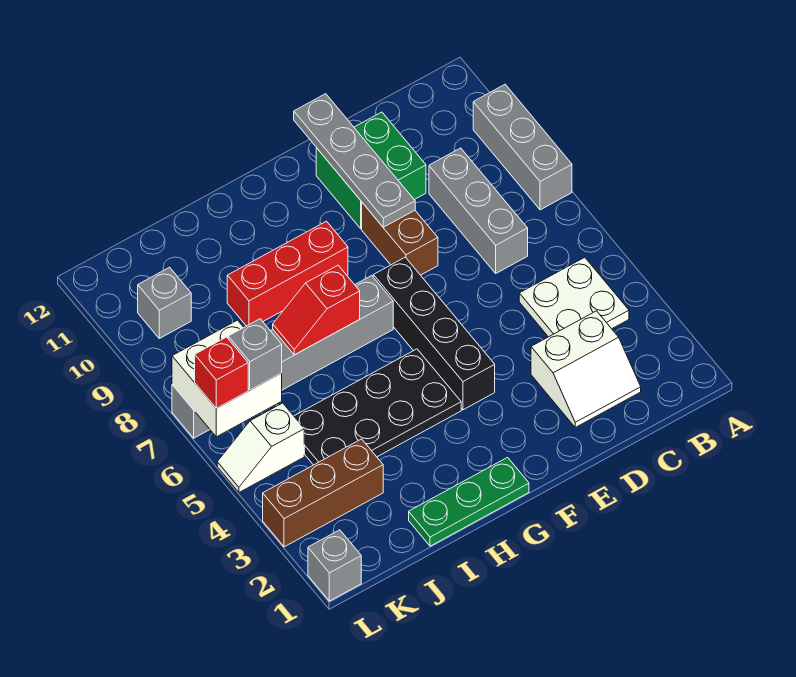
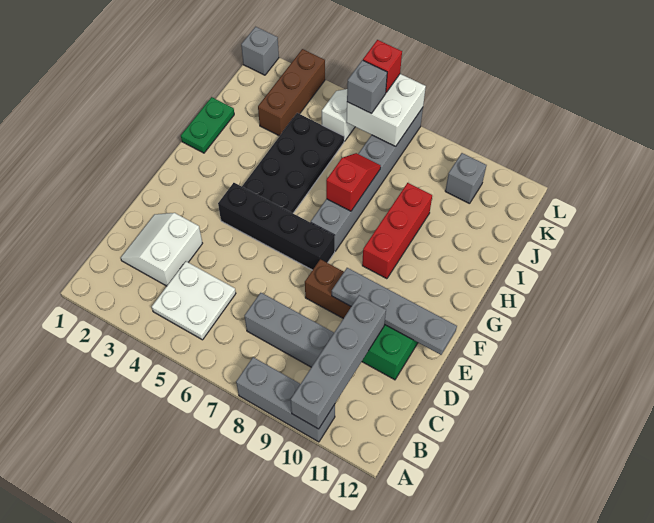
none -> grey brick A10:D10 level 2
green plate G1:I1 level 1 -> green plate H1:I1 level 1

